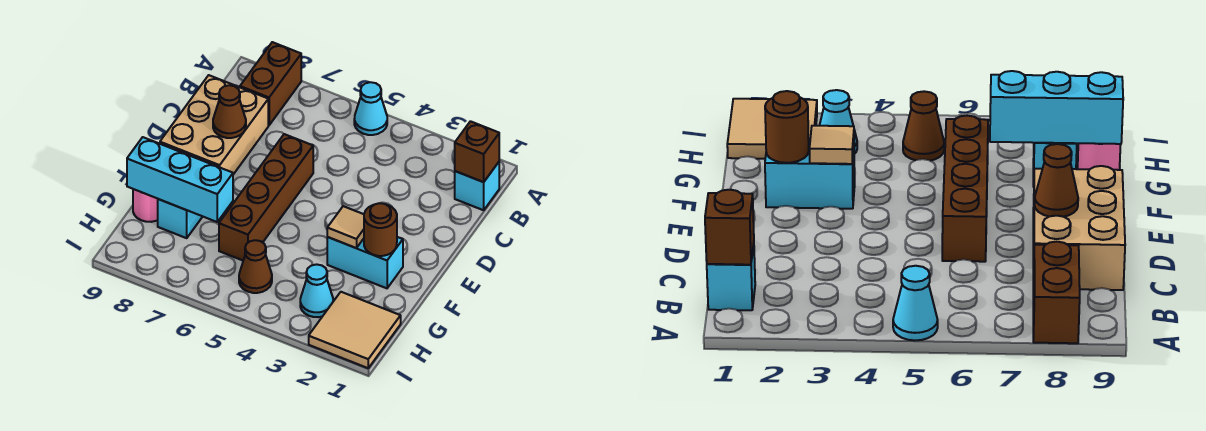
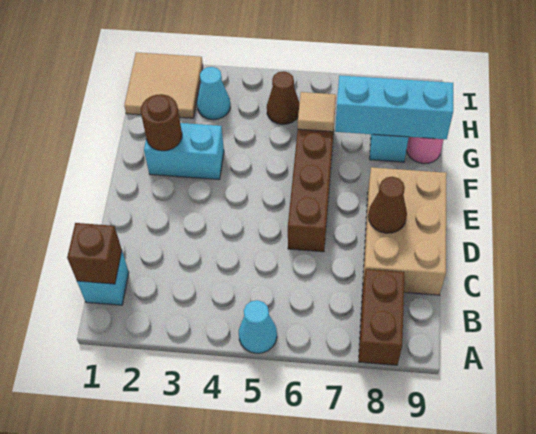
tan tile F3 level 2 -> tan tile G6 level 2

